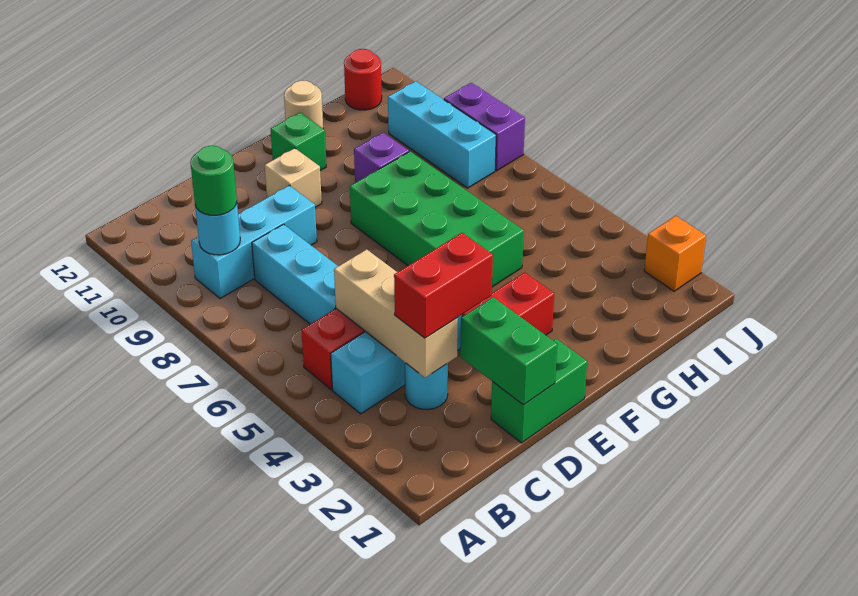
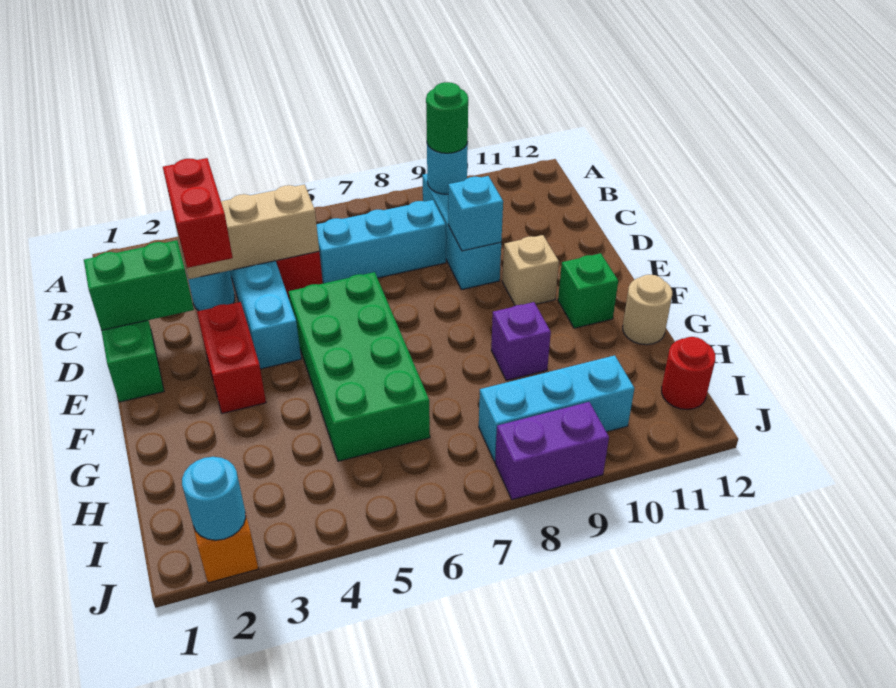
none -> cyan brick D9 level 2
green brick F5:G8 level 1 -> green brick E5:H6 level 1
none -> cyan round brick J2 level 2

